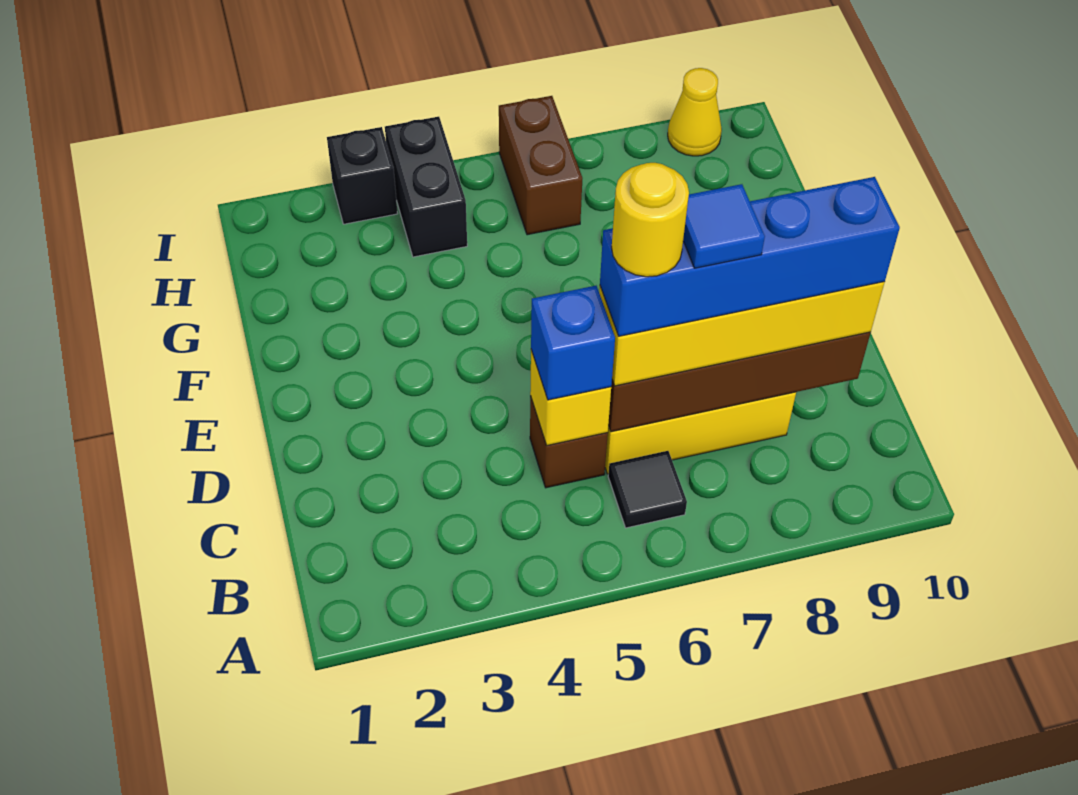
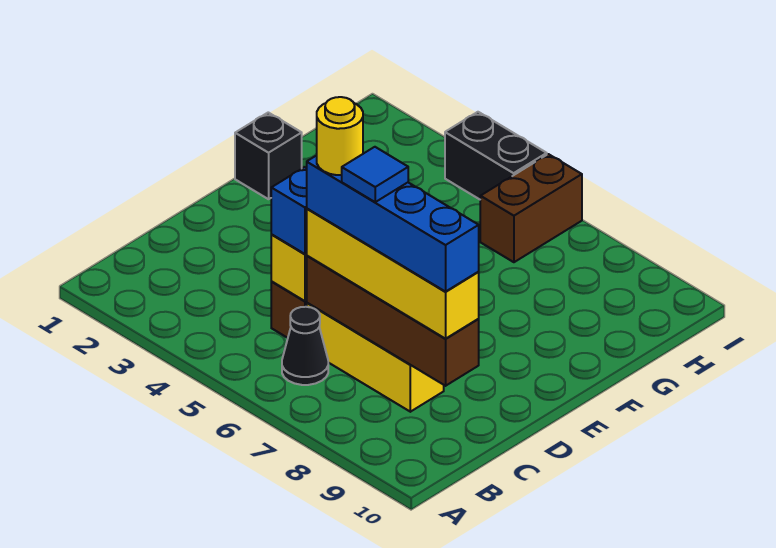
black tile B6 level 1 -> black cone B6 level 1
black brick H4:I4 level 1 -> black brick I4:I5 level 1
black brick I3 level 1 -> black brick F1 level 1
yellow cone I9 level 1 -> none

